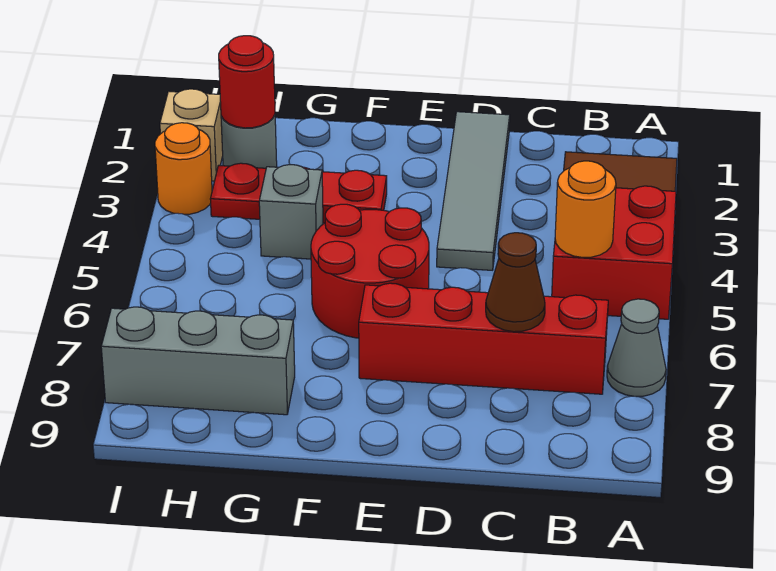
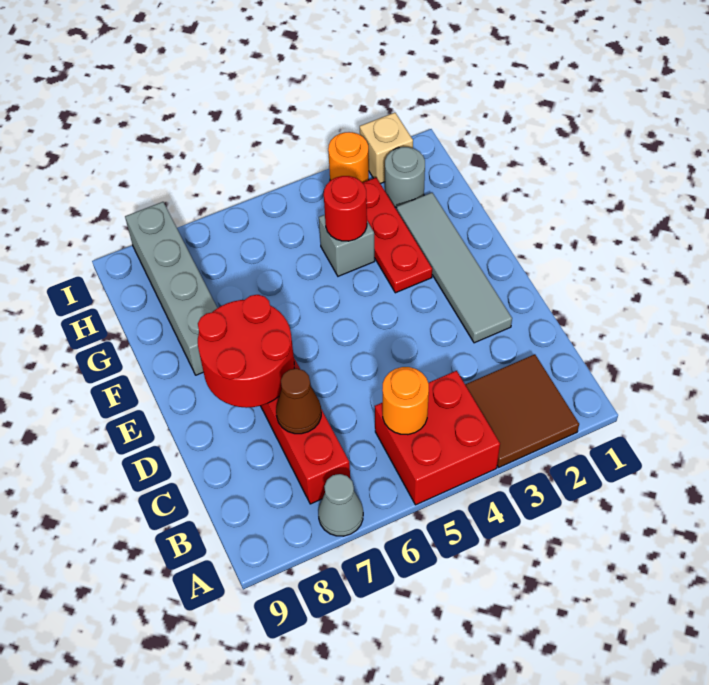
grey tile D1:D4 level 1 -> grey tile D2:G2 level 1
red round brick E5:F6 level 1 -> red round brick D7:E8 level 2
grey brick G8:I8 level 1 -> grey brick F8:I8 level 1
red round brick H2 level 2 -> red round brick G4 level 2

